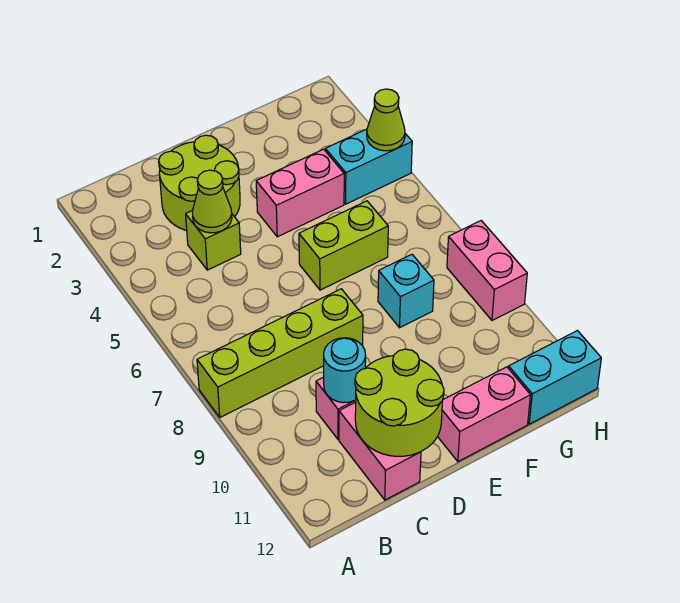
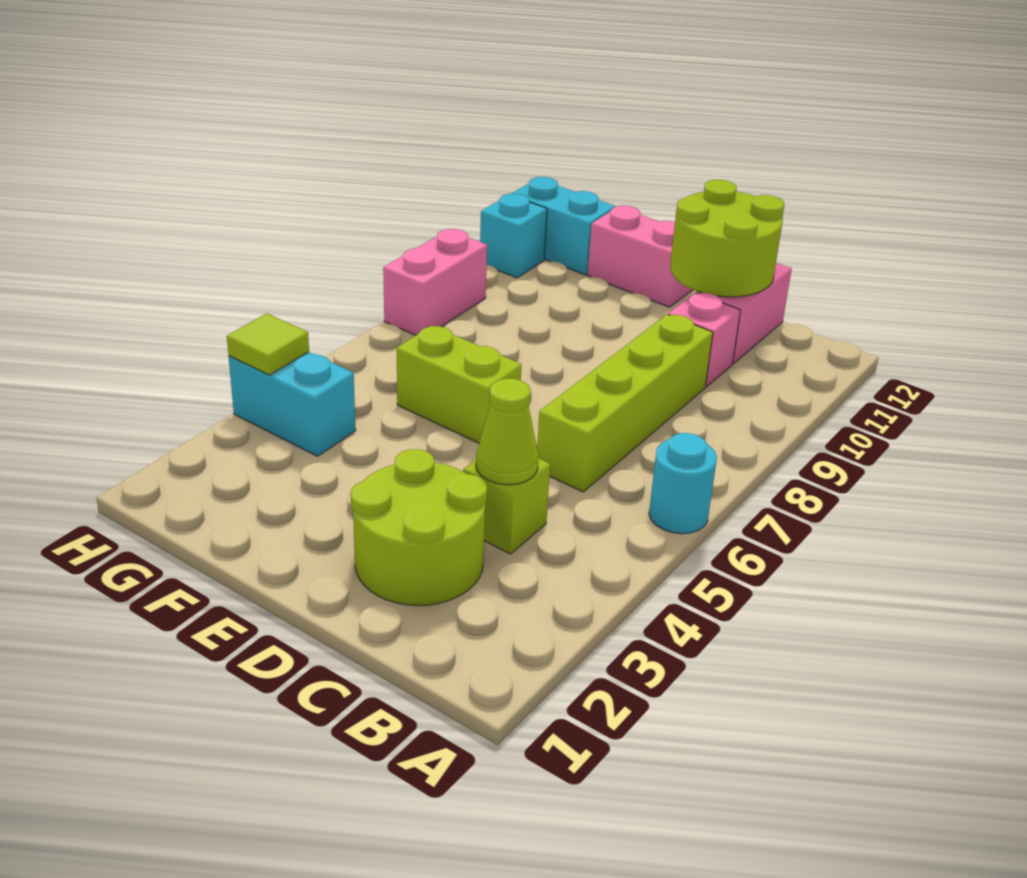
lime brick A8:D8 level 1 -> lime brick C6:C9 level 1
cyan round brick C10 level 2 -> cyan round brick A6 level 1
pink brick E4:F4 level 1 -> none
cyan brick F8 level 1 -> cyan brick H11 level 1
lime cone H4 level 2 -> lime tile H4 level 2

